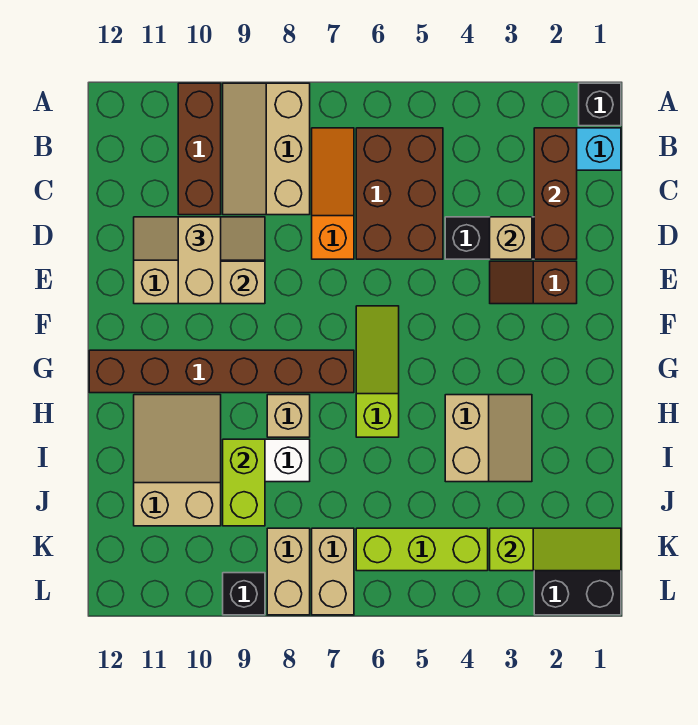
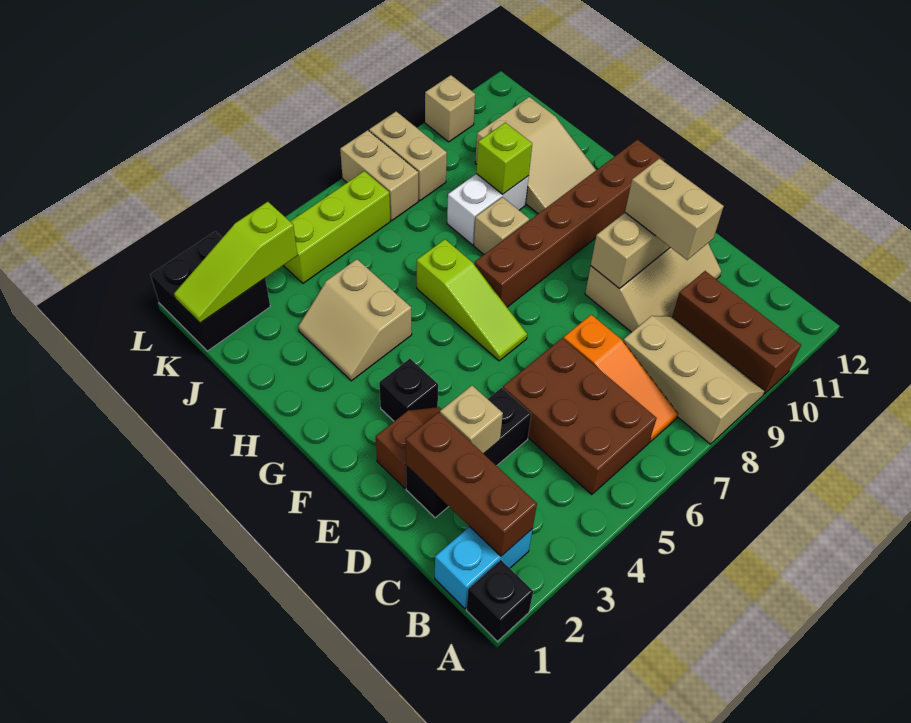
lime brick I9:J9 level 2 -> lime brick I9 level 2
black brick L9 level 1 -> black brick F3 level 1
none -> tan brick L10 level 1

